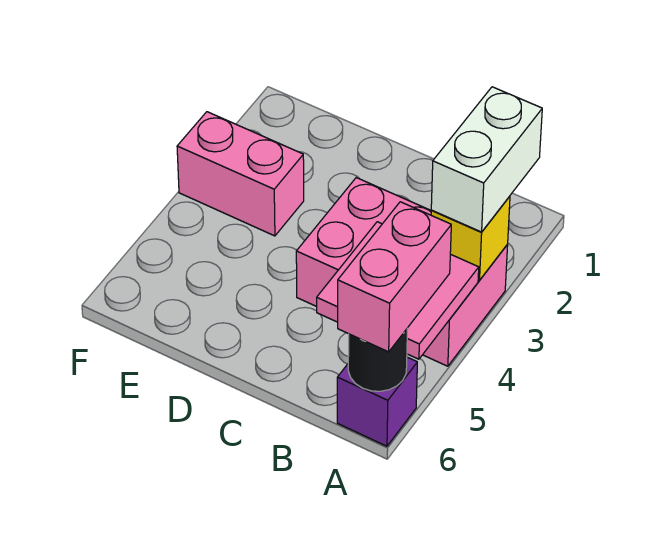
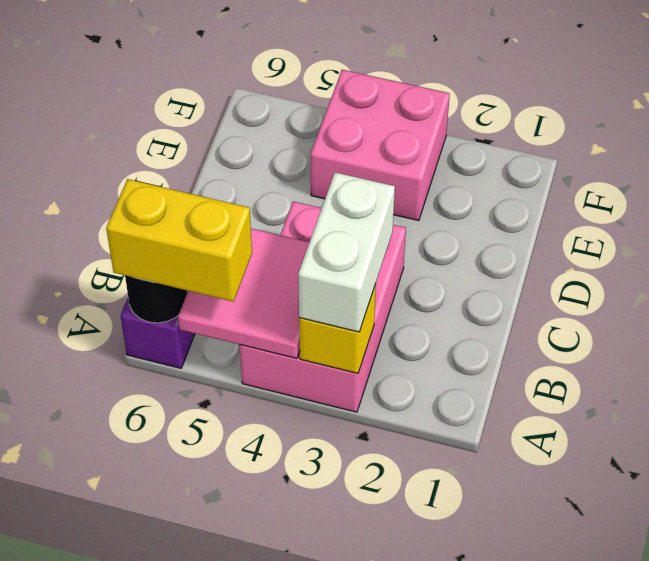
white brick A2:A3 level 3 -> white brick A3:B3 level 3
pink brick A5:A6 level 3 -> yellow brick A5:A6 level 3
pink brick E3:F3 level 1 -> pink brick E3:F4 level 1

